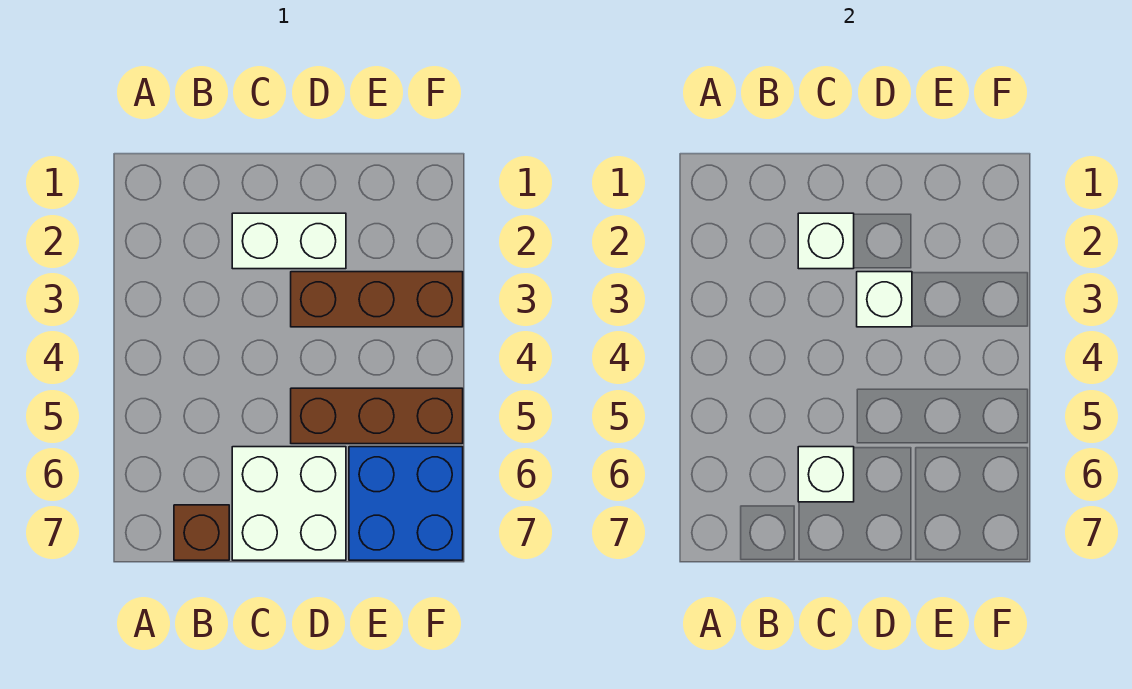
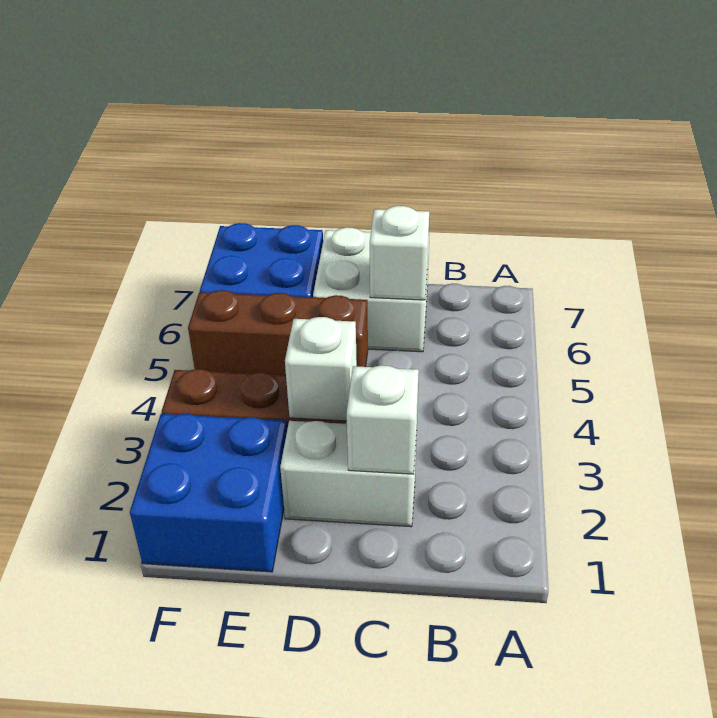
brown brick B7 level 1 -> none
none -> blue brick E1:F2 level 1

